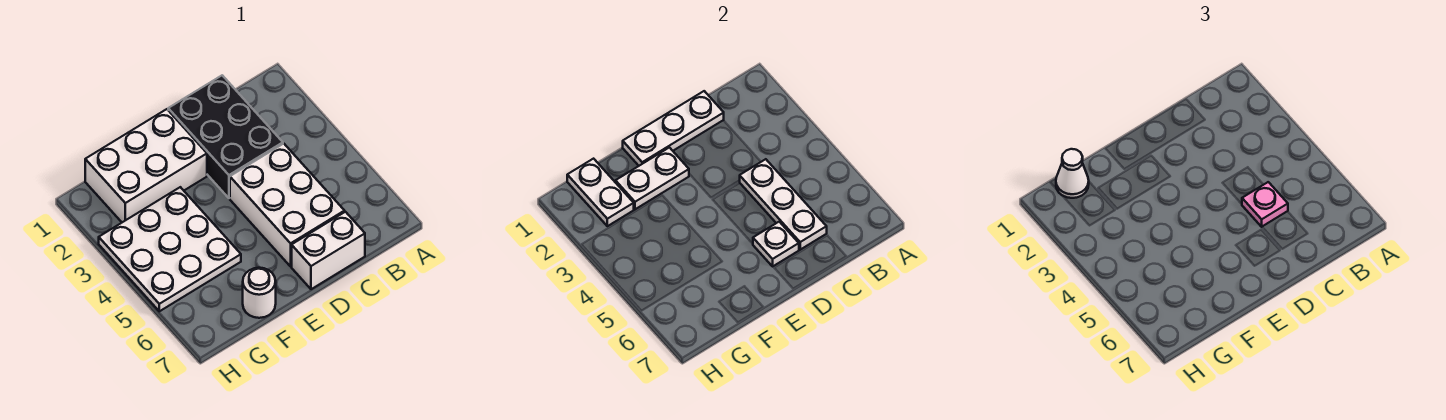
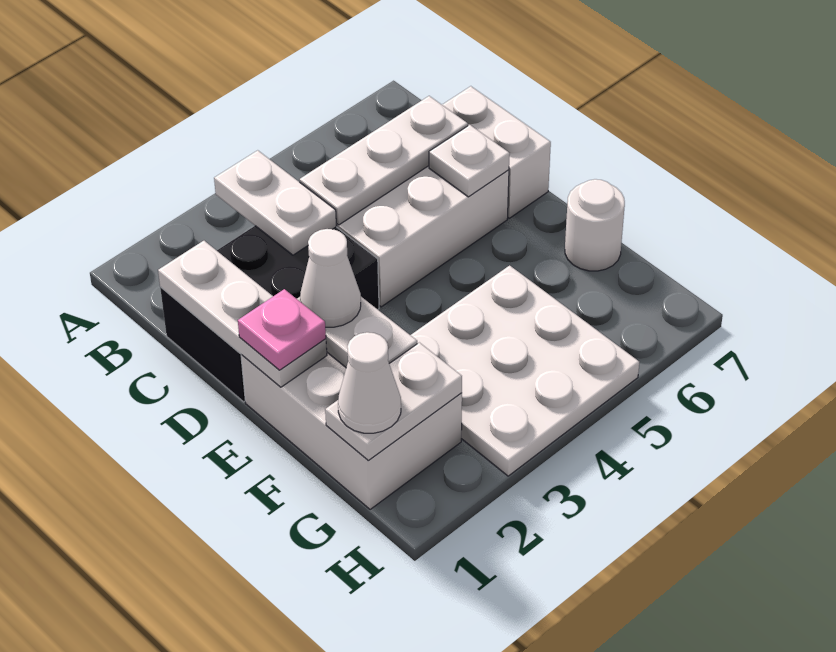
none -> white plate B3:C3 level 2
pink plate C5 level 3 -> pink plate E1 level 3
none -> white cone E2 level 3

